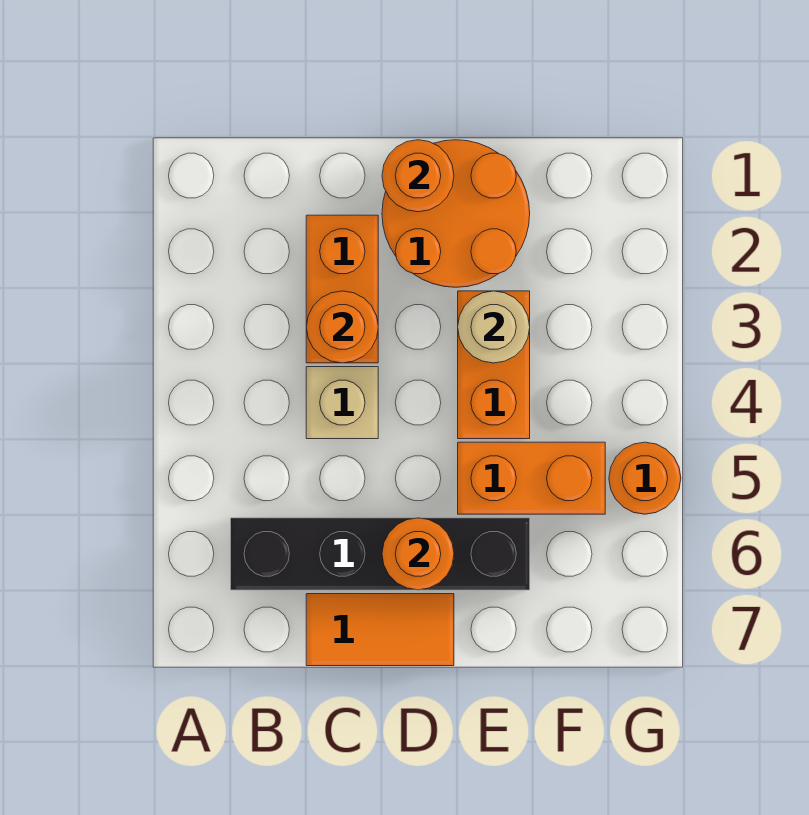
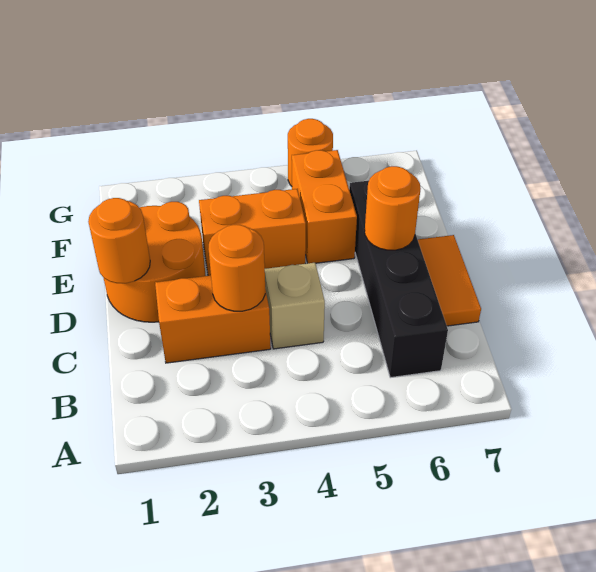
tan round brick E3 level 2 -> none

